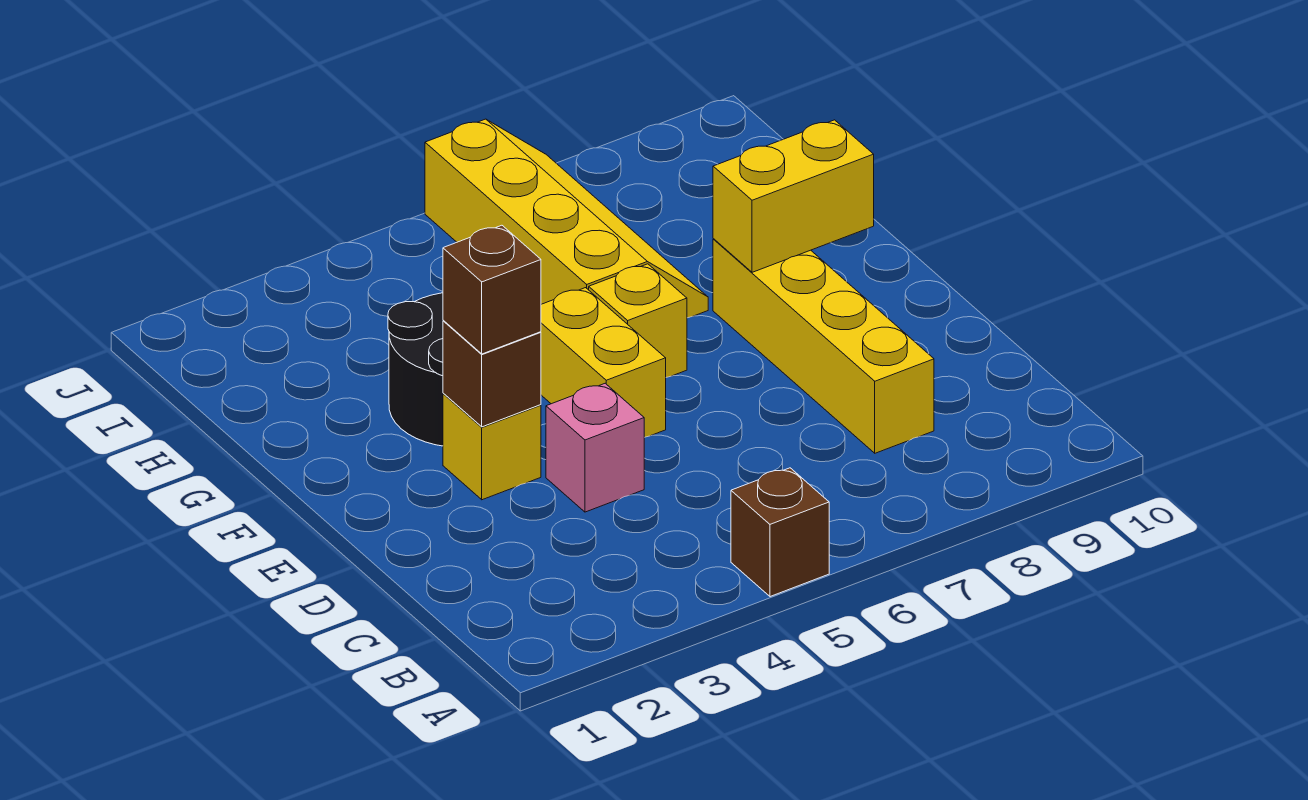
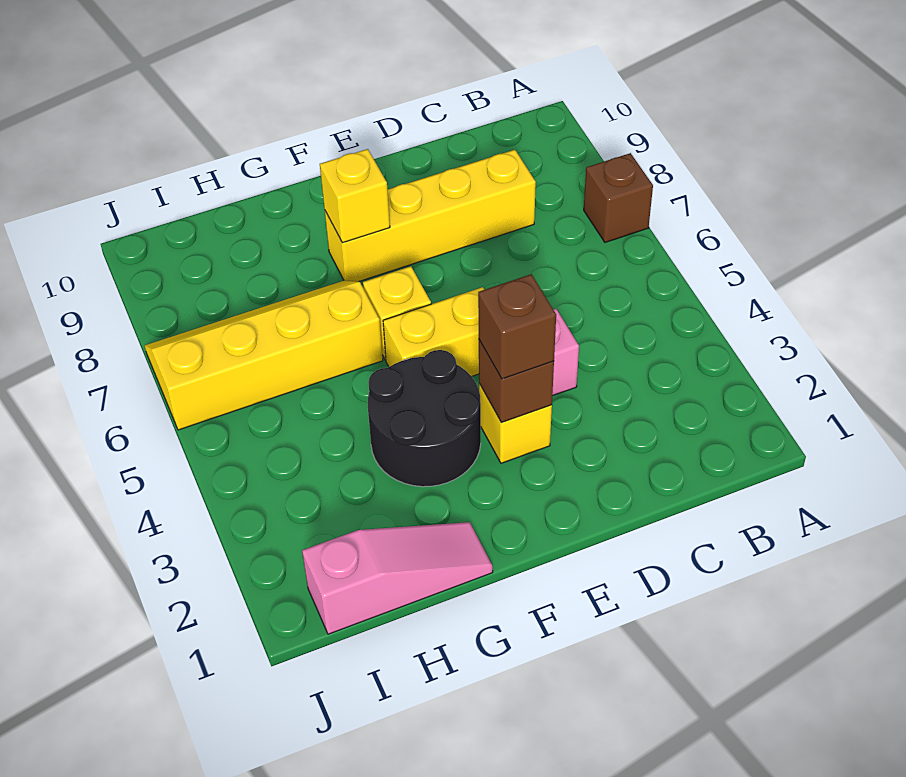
brown brick A5 level 1 -> brown brick A7 level 1
yellow brick F8:F9 level 2 -> yellow brick F8 level 2
none -> pink slope G1:I1 level 1 top I

